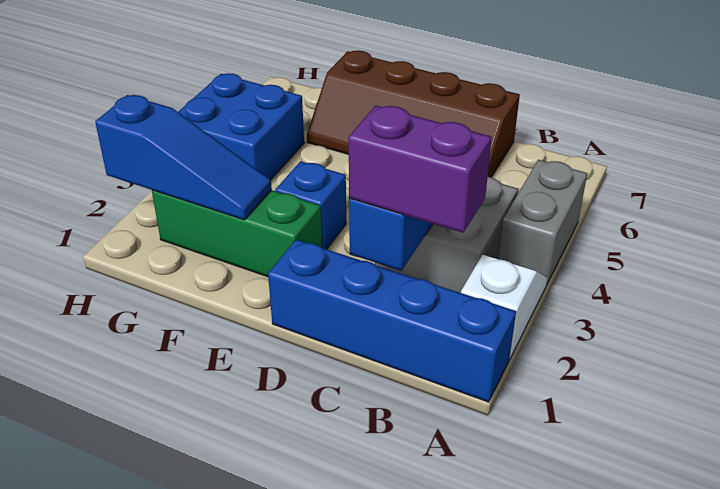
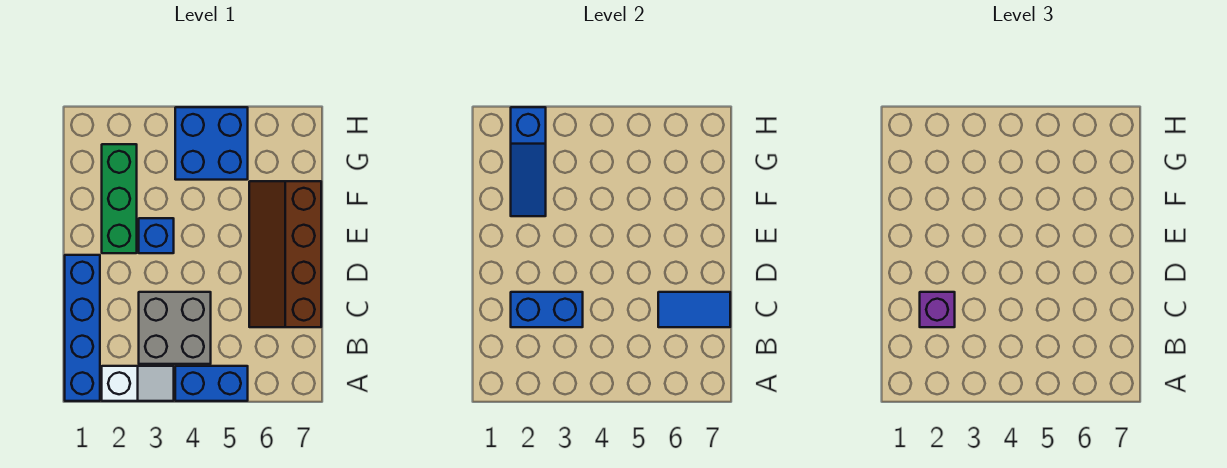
grey brick A4:A5 level 1 -> blue brick A4:A5 level 1
purple brick B2:C2 level 3 -> purple brick C2 level 3
none -> blue tile C6:C7 level 2

